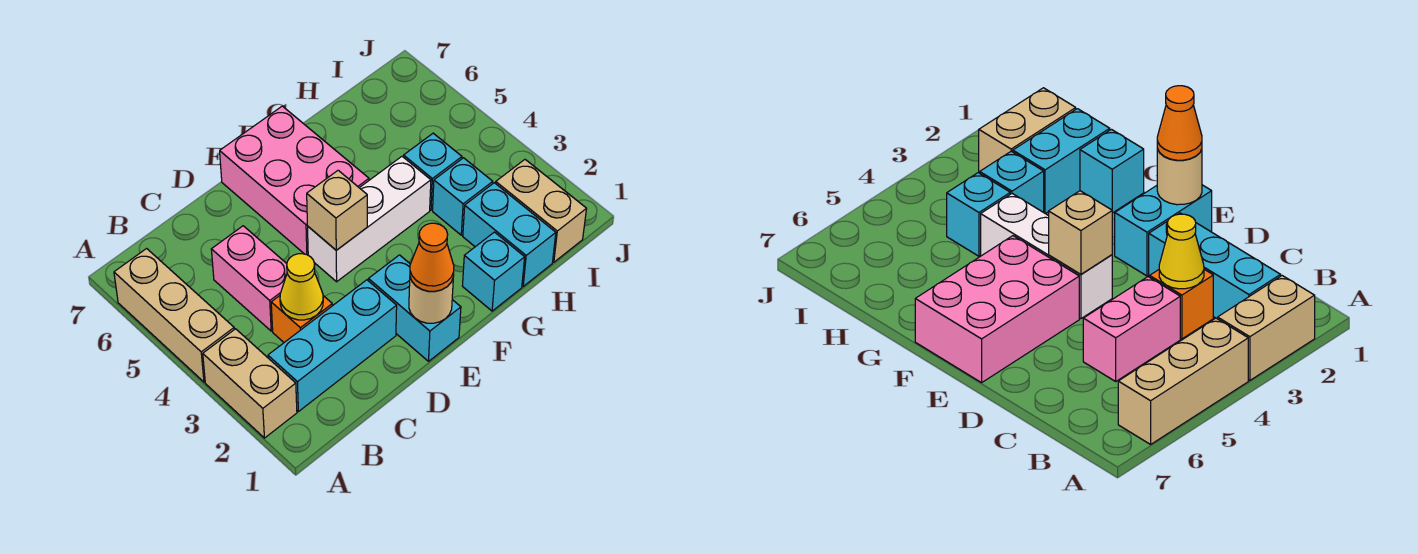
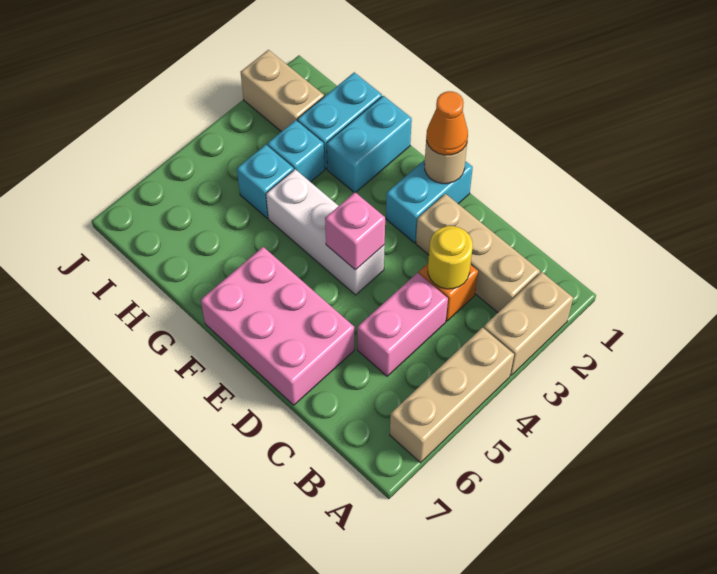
cyan brick B2:D2 level 1 -> tan brick B2:D2 level 1
yellow cone C3 level 2 -> yellow round brick C3 level 2
tan brick E4 level 2 -> pink brick E4 level 2
pink brick E5:F7 level 1 -> pink brick D6:F7 level 1
cyan brick G1 level 1 -> cyan brick G1:G2 level 1
tan brick I1:I2 level 1 -> tan brick I2:J2 level 1

